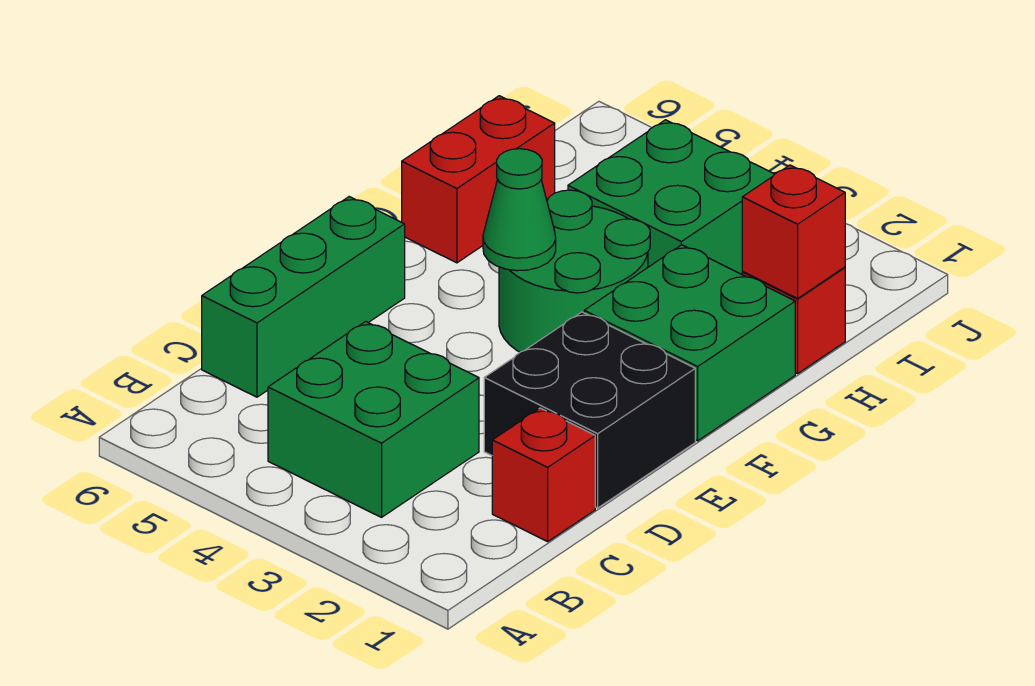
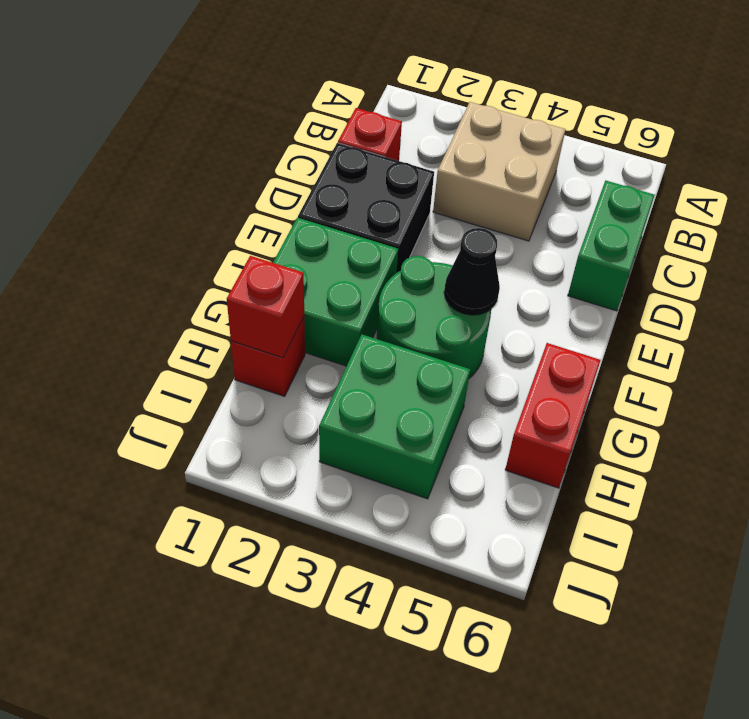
green brick B3:C4 level 1 -> tan brick B3:C4 level 1
green brick C6:E6 level 1 -> green brick C6:D6 level 1
green cone F4 level 2 -> black cone F4 level 2

